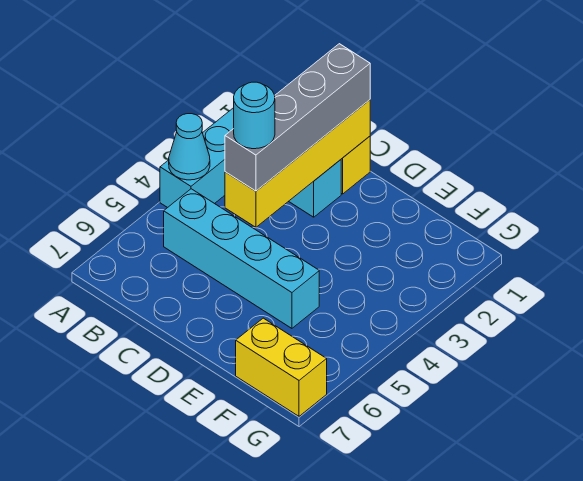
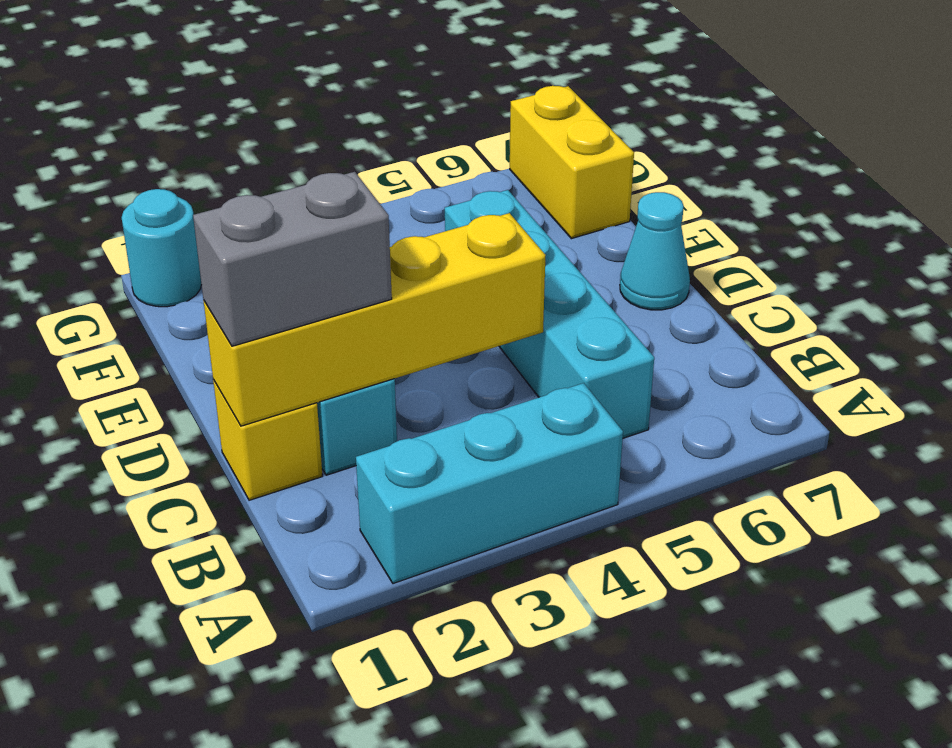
cyan cone A4 level 2 -> cyan cone D7 level 1
grey brick C1:C4 level 3 -> grey brick C1:C2 level 3
cyan round brick C4 level 4 -> cyan round brick G1 level 1

